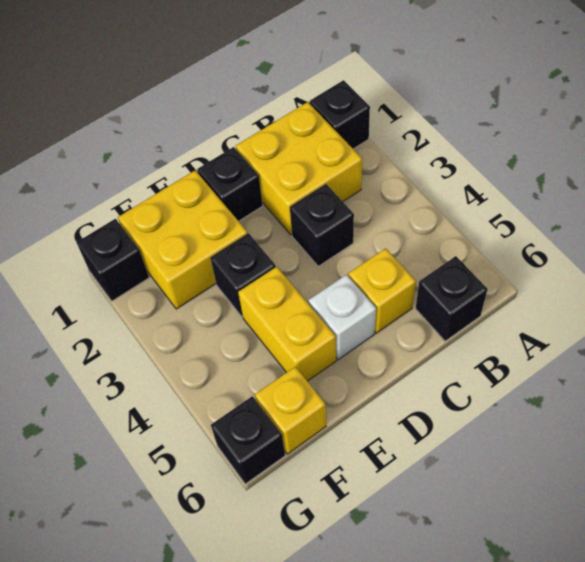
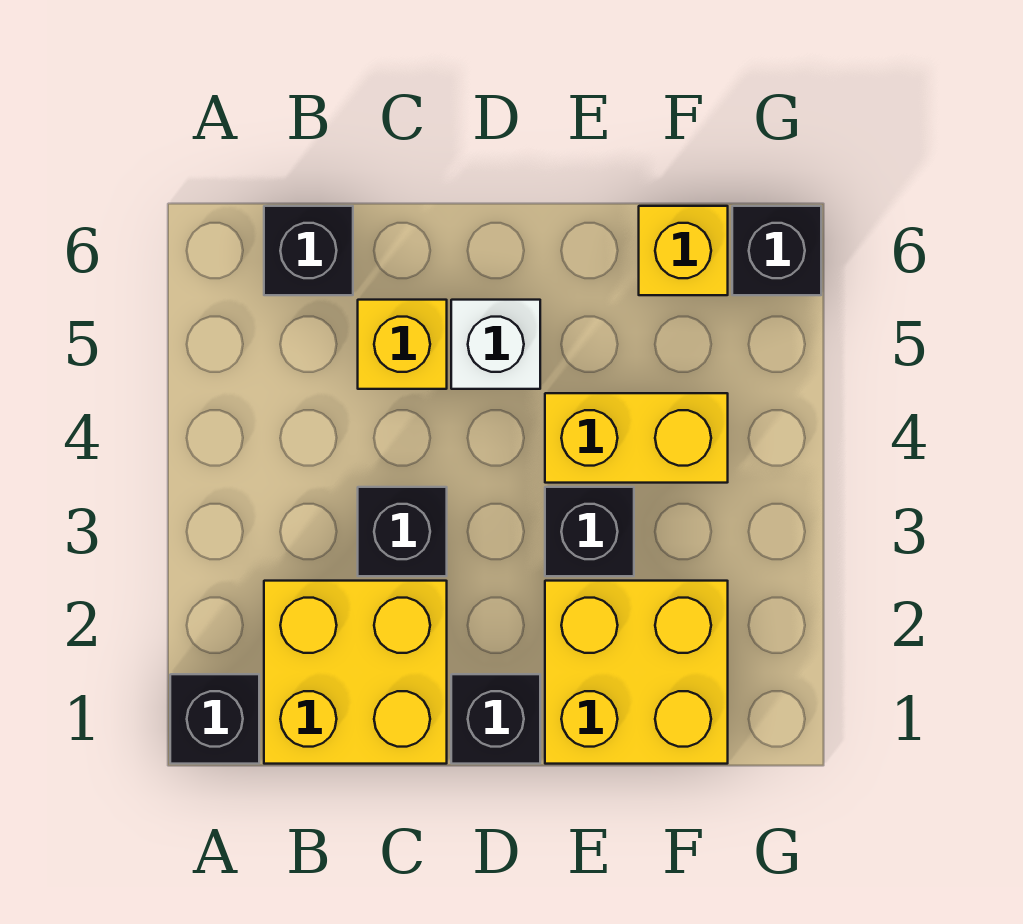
yellow brick E4:E5 level 1 -> yellow brick E4:F4 level 1
black brick G1 level 1 -> none

